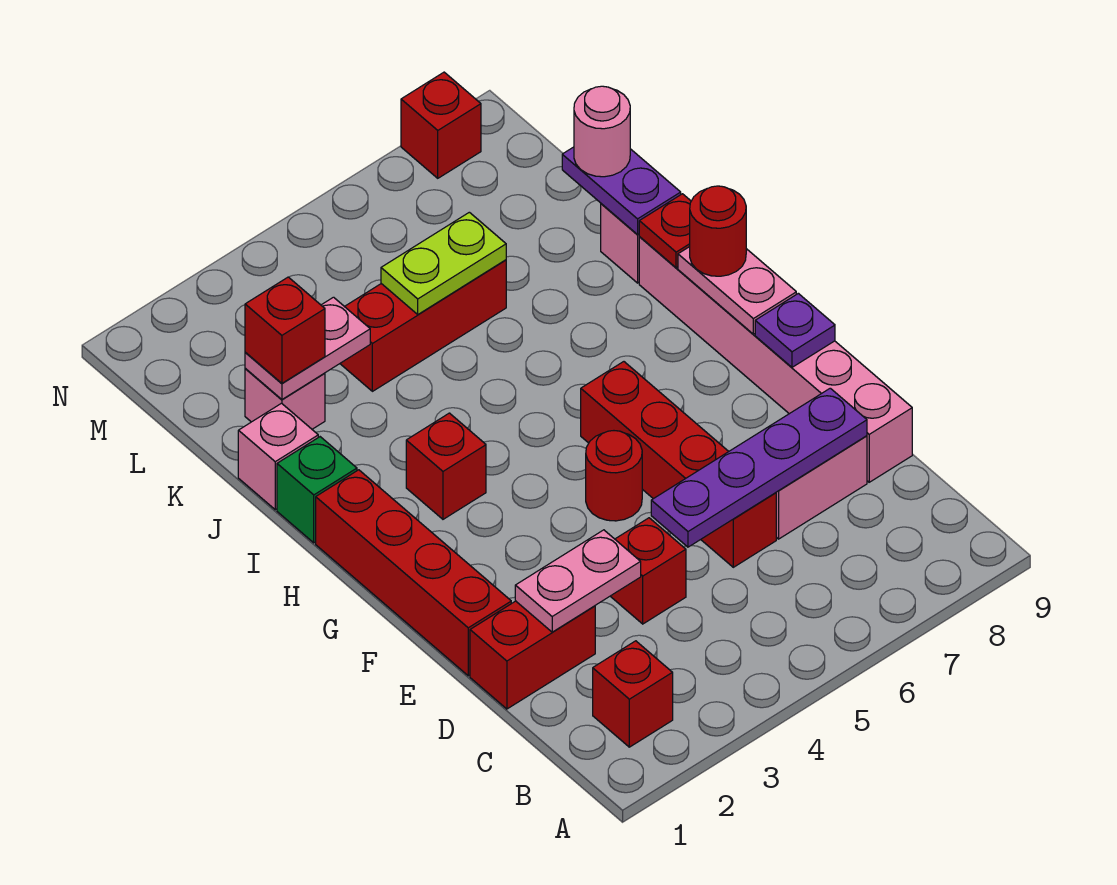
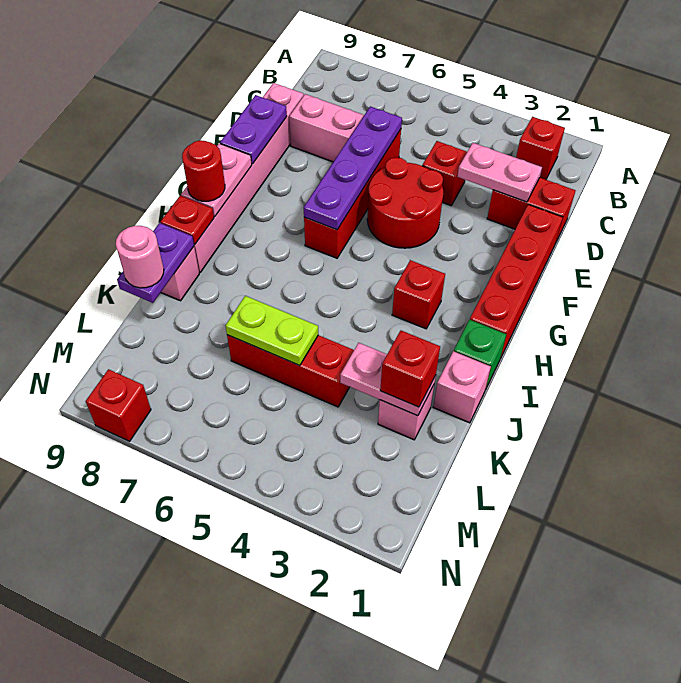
purple plate D5:D8 level 2 -> purple plate D6:G6 level 2
red round brick F5 level 1 -> red round brick E4:F5 level 1
purple plate F9 level 2 -> purple plate E9:F9 level 2

